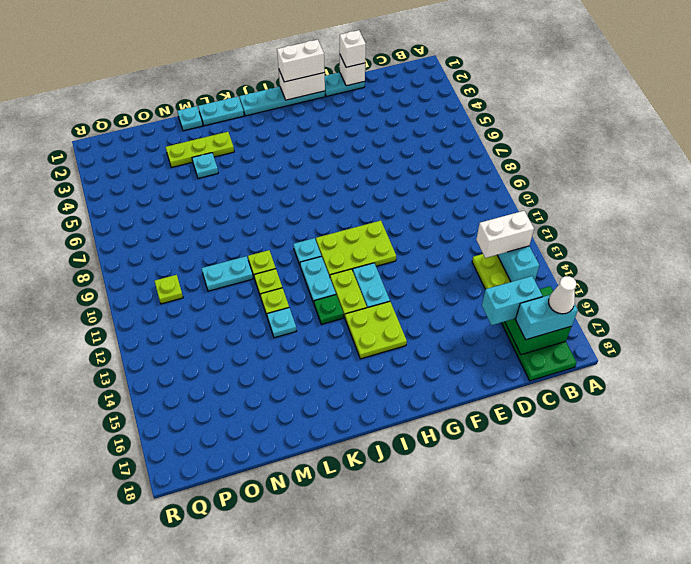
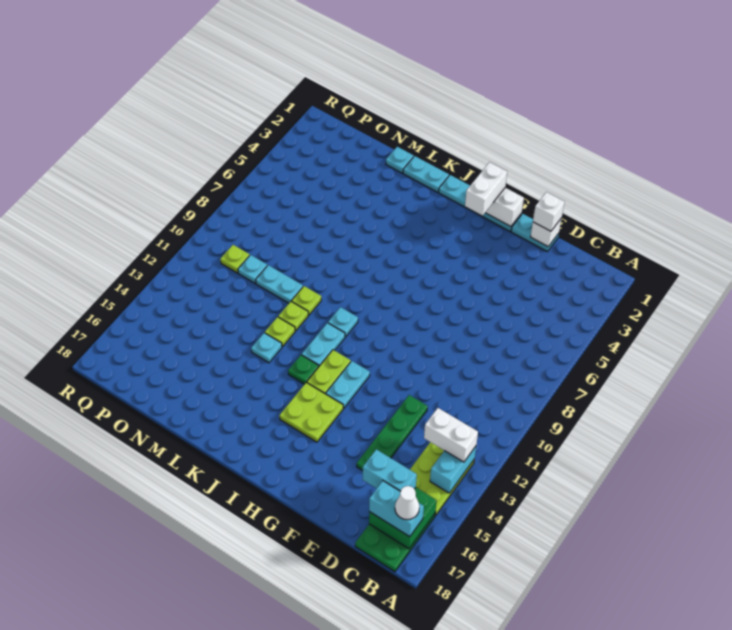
none -> green plate E12:E15 level 1
white brick G1:H1 level 3 -> white brick H1:H2 level 3
lime plate G10:I11 level 1 -> none
lime plate L3:N3 level 1 -> none
cyan plate M4 level 1 -> cyan plate O10 level 1

